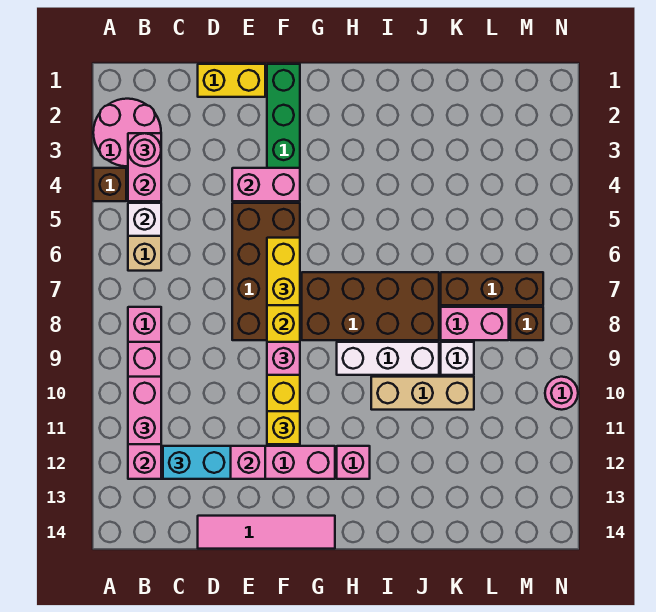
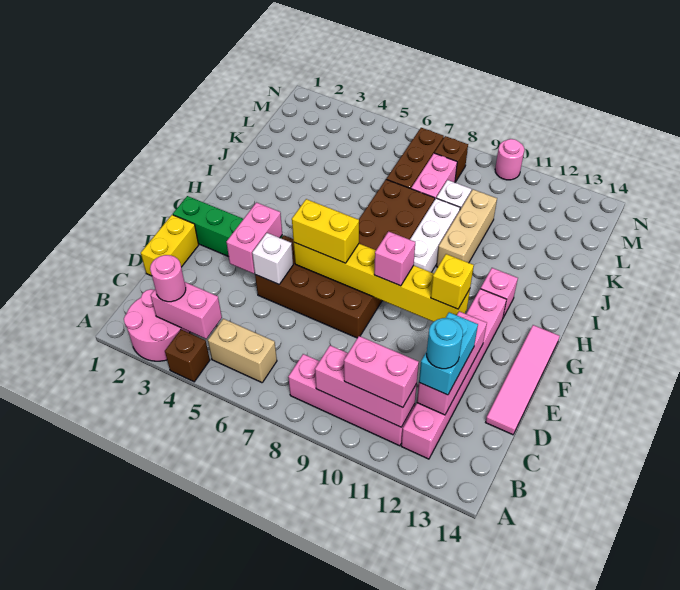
white brick B5 level 2 -> white brick E5 level 2
pink brick B9:B12 level 2 -> pink brick B9:B11 level 2
none -> cyan round brick C12 level 4

